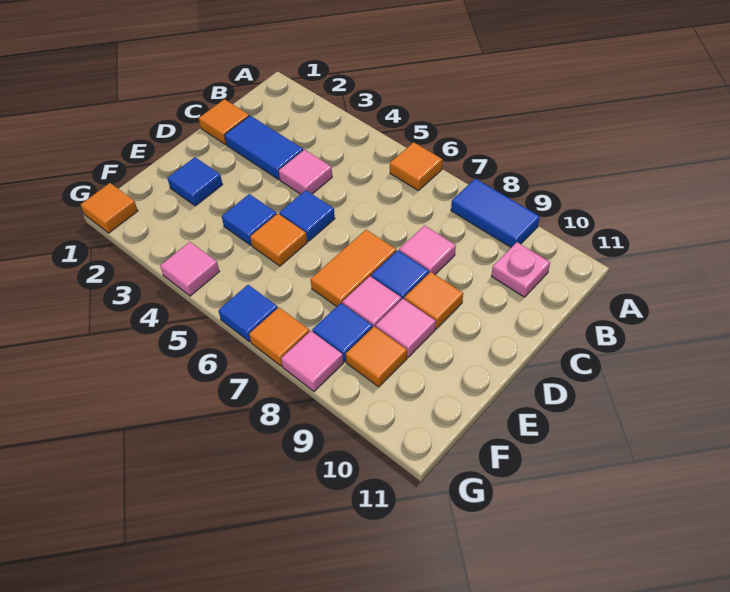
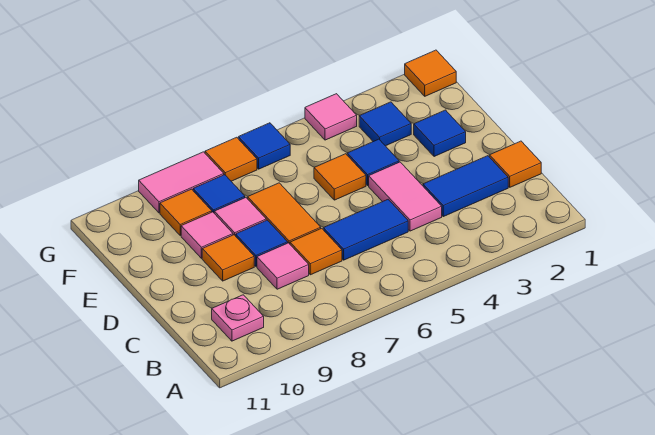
orange tile A6 level 1 -> orange tile C7 level 1
blue tile A8:A9 level 1 -> blue tile C5:C6 level 1
pink tile C4 level 1 -> pink tile C4:D4 level 1
blue tile D5 level 1 -> blue tile F3 level 1
pink tile G8 level 1 -> pink tile G8:G9 level 1

